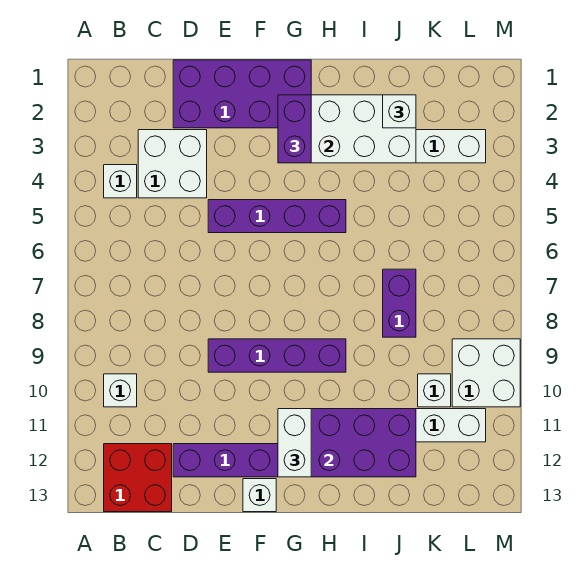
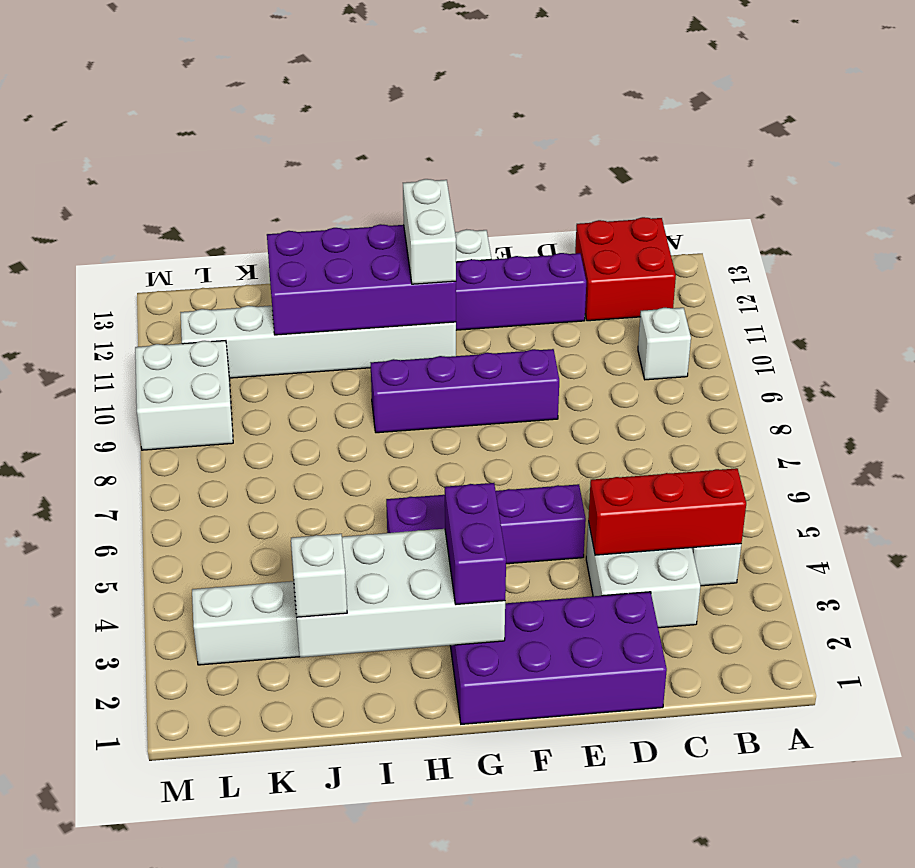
none -> red brick B4:D4 level 2
purple brick J7:J8 level 1 -> none
white brick K10 level 1 -> none

